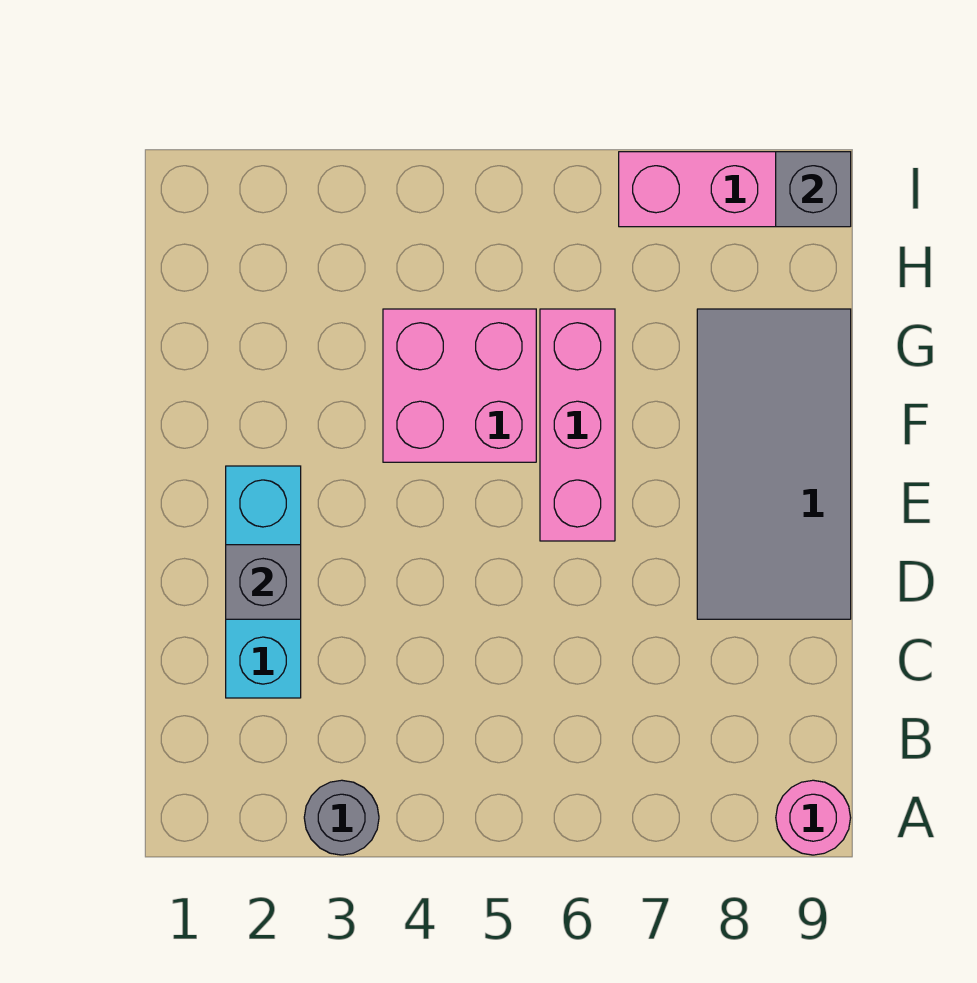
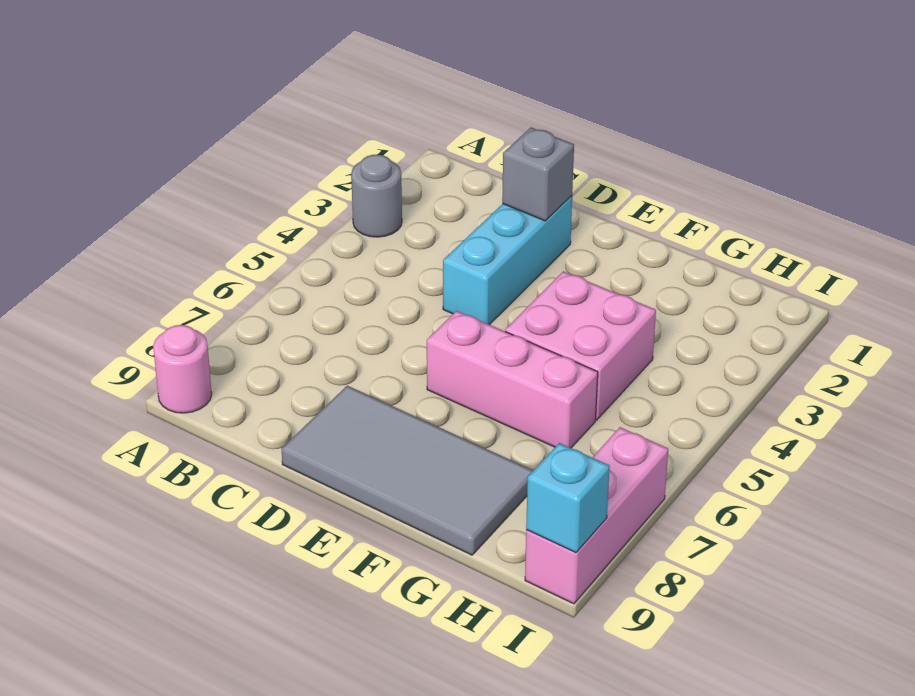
cyan brick C2:E2 level 1 -> cyan brick D2:D4 level 1
grey brick I9 level 2 -> cyan brick I9 level 2

